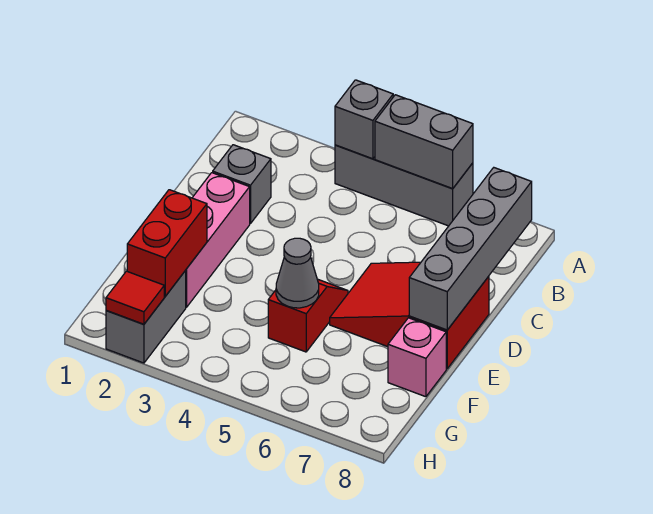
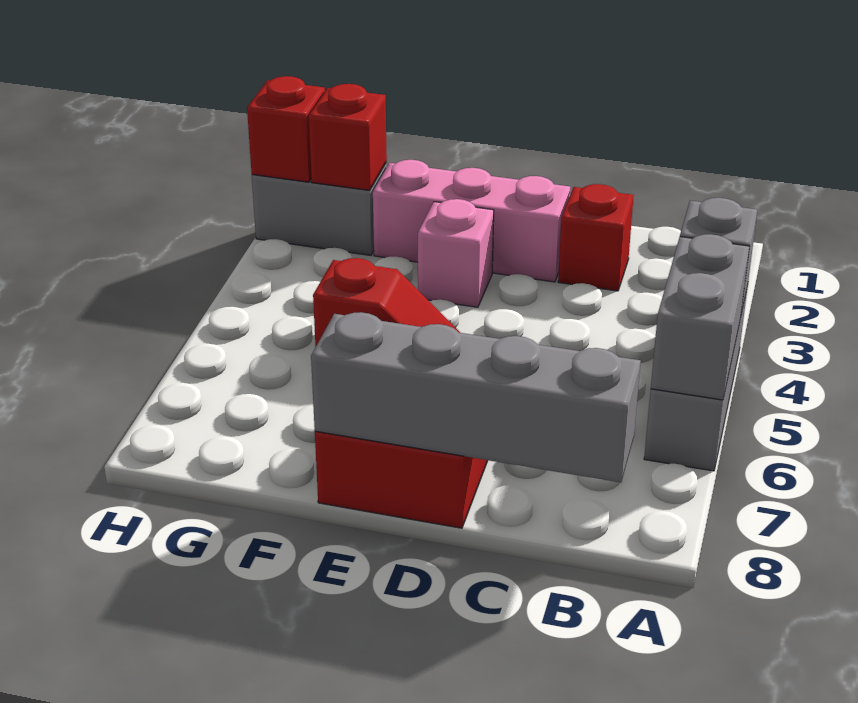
grey brick C2 level 1 -> red brick C2 level 1
red brick F2:G2 level 2 -> red brick G2 level 2
grey cone F5 level 2 -> none
pink brick F8 level 1 -> pink brick E3 level 1
red tile H2 level 2 -> red brick H2 level 2

